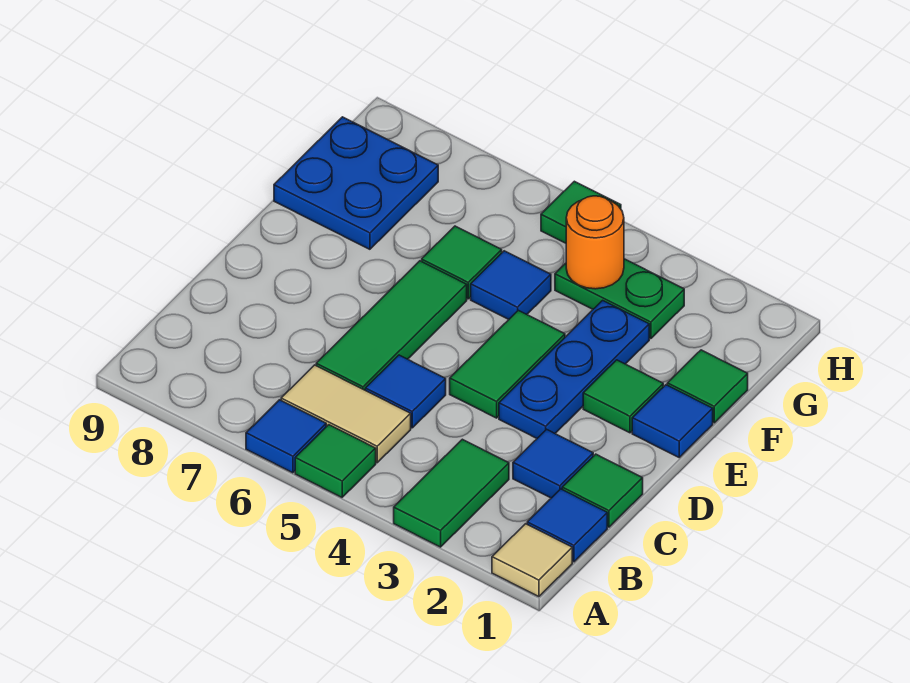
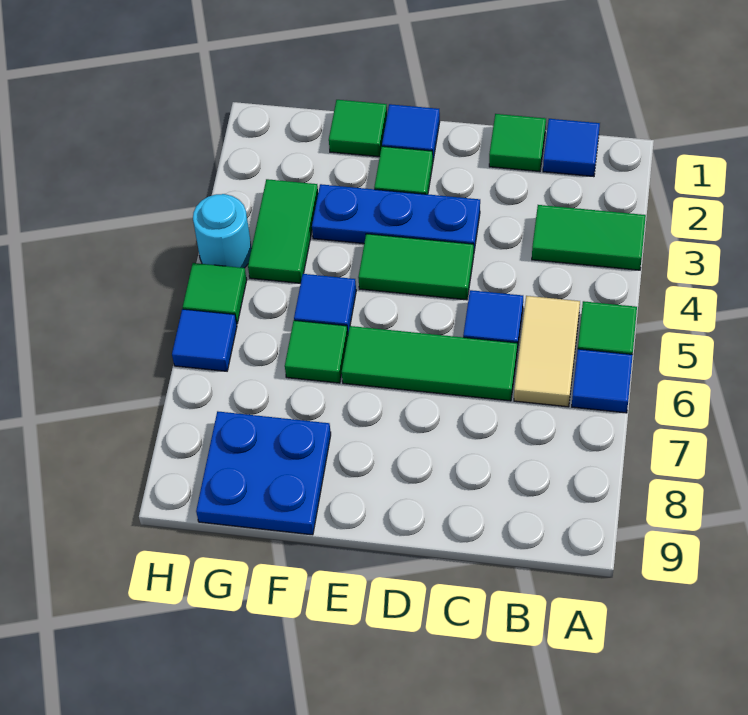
tan tile A1 level 1 -> none
blue tile C2 level 1 -> blue tile H6 level 1
green plate G3:G4 level 1 -> green tile G3:G4 level 1
orange round brick G4 level 2 -> none
none -> cyan round brick H4 level 1

